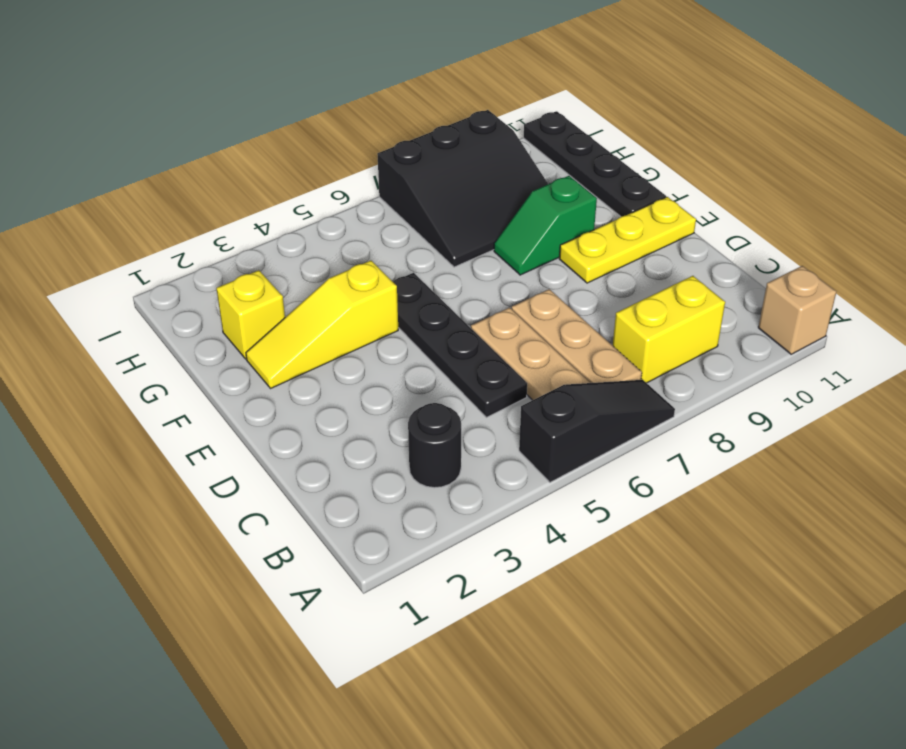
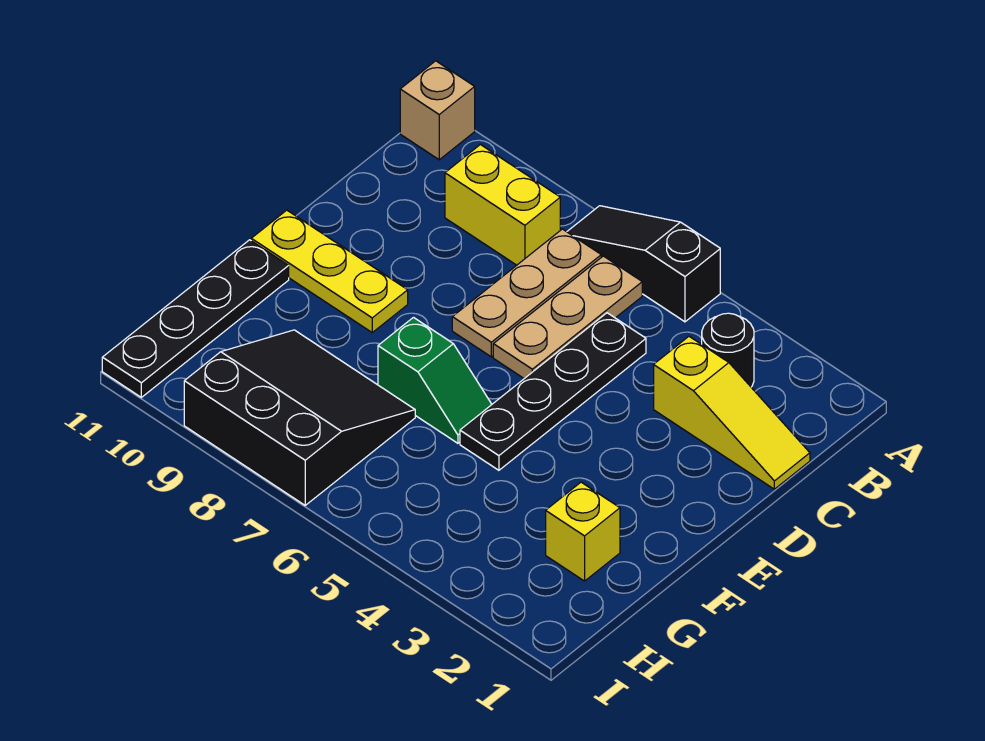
yellow slope F2:F4 level 1 top 4 -> yellow slope C1:C3 level 1 top 3
green slope F8:F9 level 1 top 9 -> green slope F6:F7 level 1 top 7

